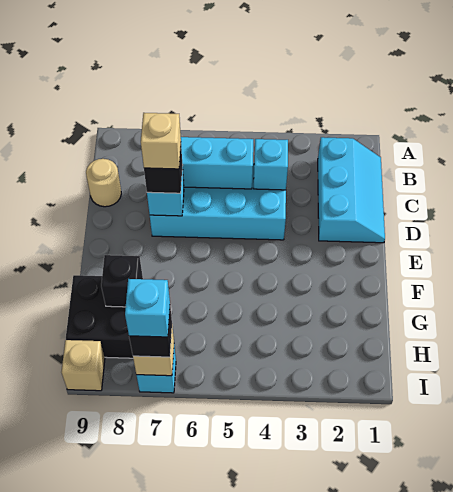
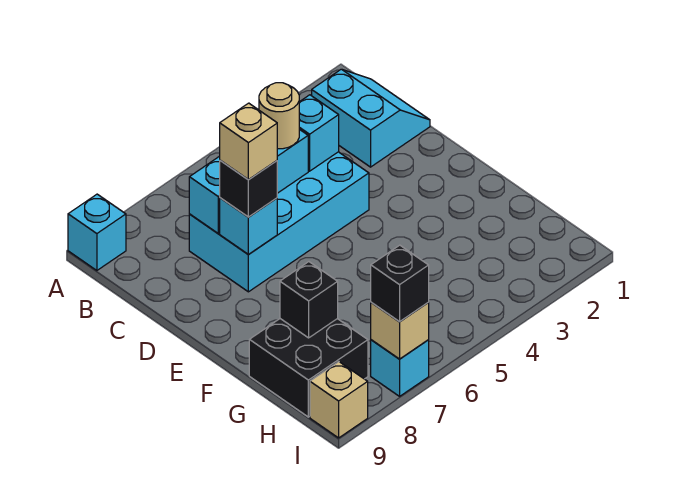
cyan slope B1:D2 level 1 top 2 -> cyan slope B1:C2 level 1 top 2
tan round brick C9 level 1 -> tan round brick C5 level 3
cyan brick I7 level 4 -> cyan brick A9 level 1

